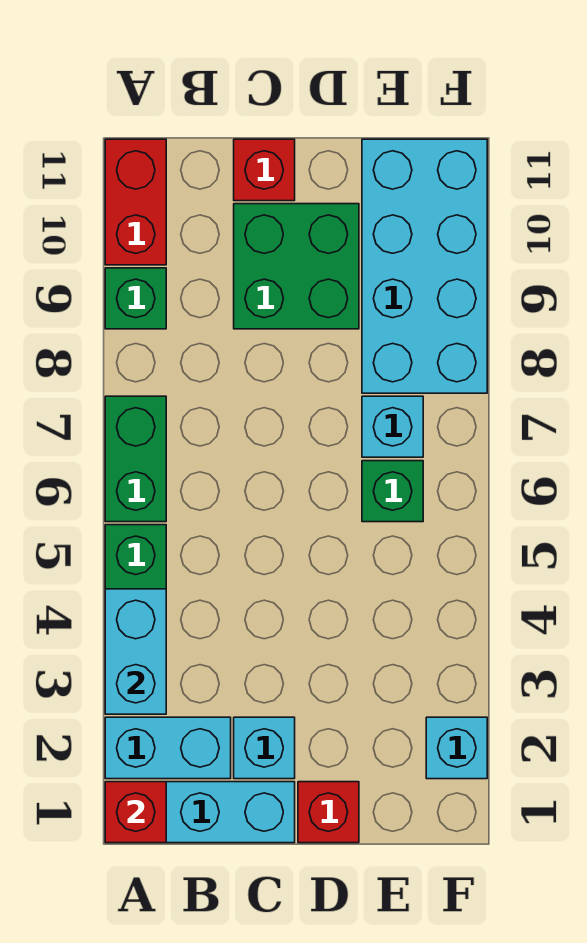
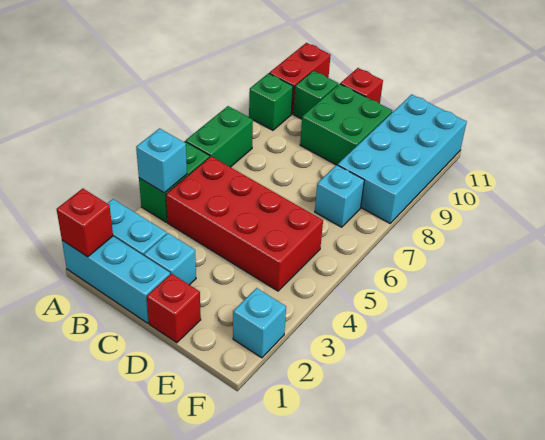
cyan brick A3:A4 level 2 -> cyan brick A4 level 2
none -> red brick B4:E5 level 1
green brick E6 level 1 -> green brick B10 level 1

